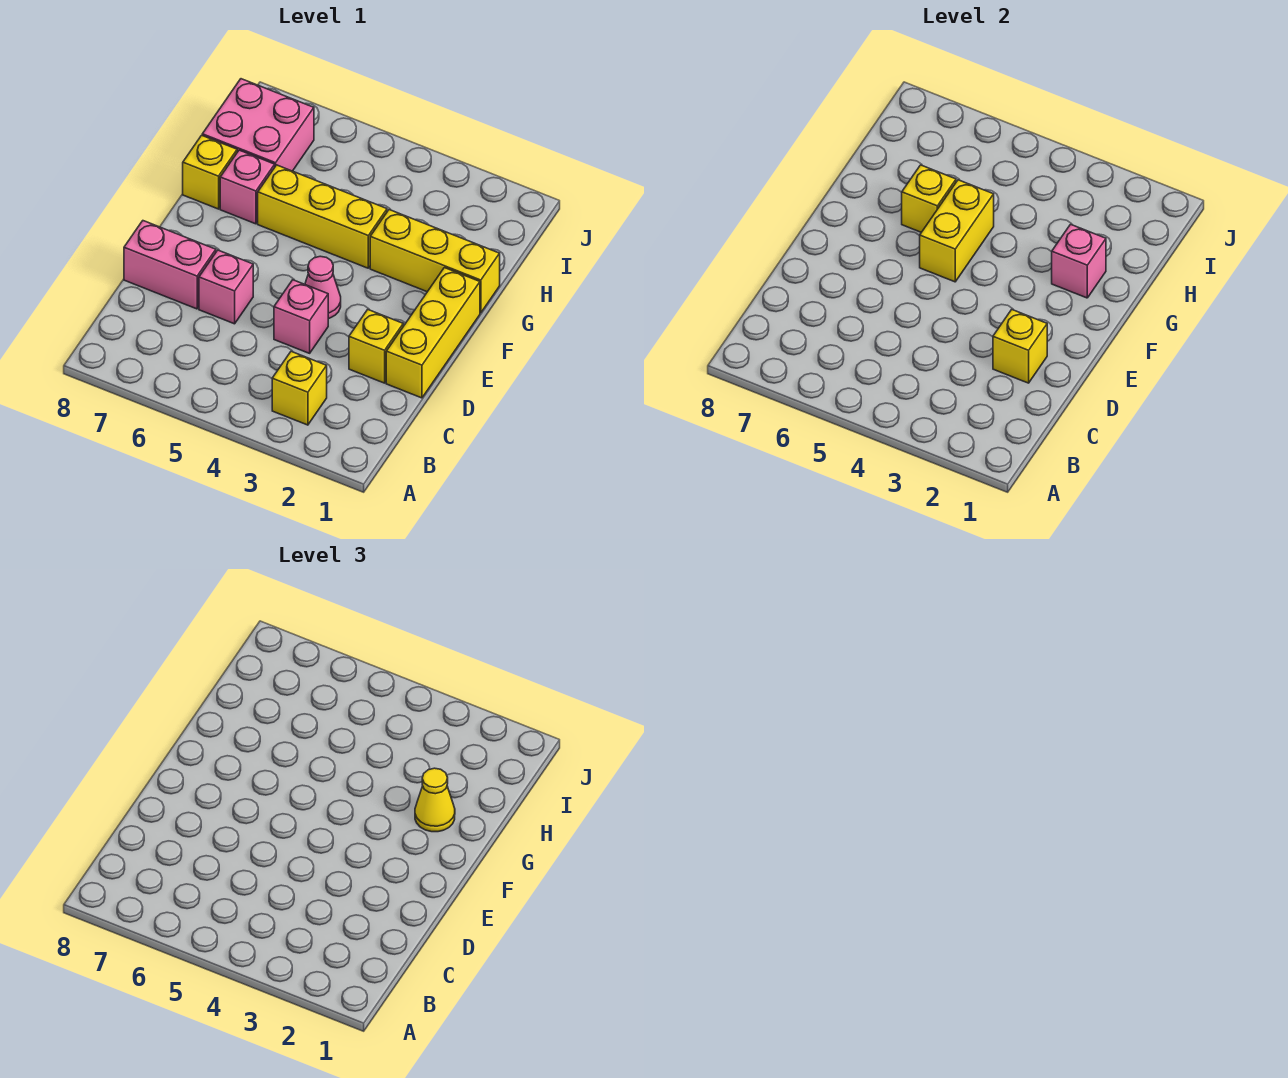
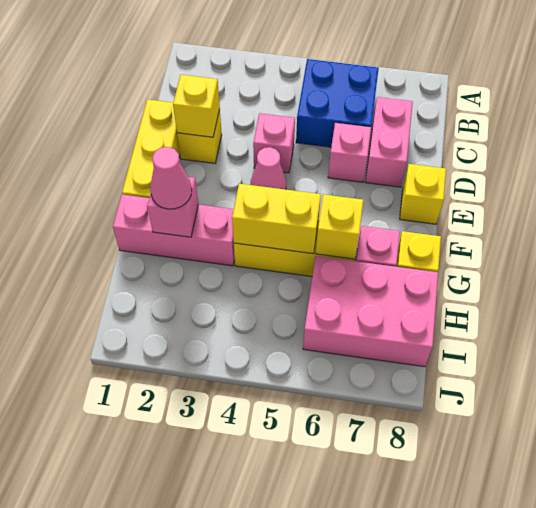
yellow brick B3 level 1 -> yellow brick E8 level 1
none -> blue brick B5:C6 level 1
pink brick D7:D8 level 1 -> pink brick C7:D7 level 1
yellow brick F5:G5 level 2 -> yellow brick G4:G5 level 2
yellow brick G1:G3 level 1 -> pink brick G1:G3 level 1
yellow cone G2 level 3 -> pink cone G2 level 3
pink brick H7:I8 level 1 -> pink brick H6:I8 level 1

